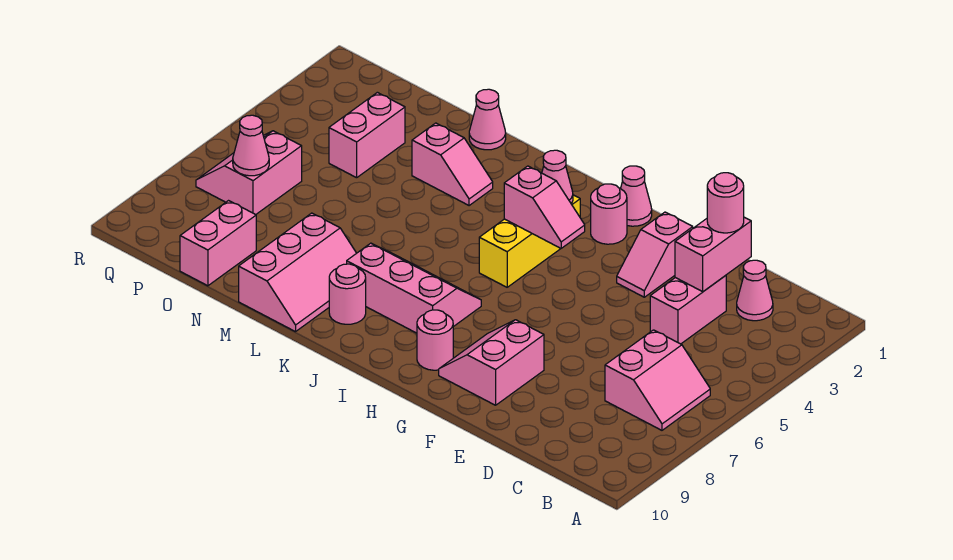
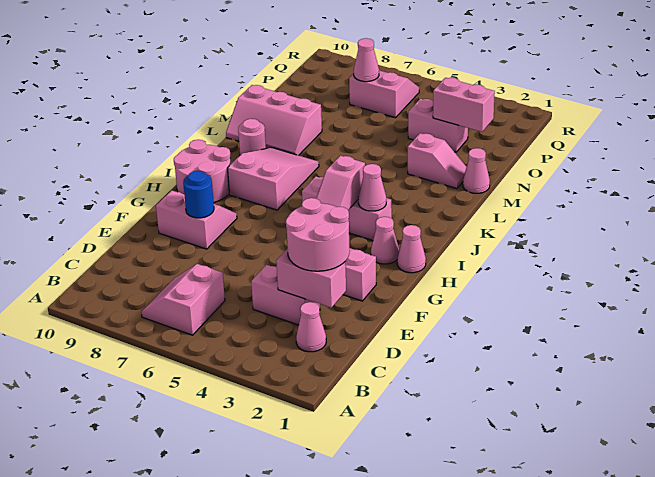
pink slope B6:C7 level 1 top C -> pink slope B6:C7 level 1 top 6
pink round brick D2 level 3 -> pink round brick D2:E3 level 3
none -> blue round brick F8 level 2
pink round brick H2 level 1 -> pink cone H2 level 1
pink round brick H9 level 1 -> pink round brick H9:I10 level 1
yellow brick I3:I5 level 1 -> pink brick I3:I5 level 1
pink slope I7:K8 level 1 top 8 -> pink slope I7:K8 level 1 top I
pink slope L3:M3 level 1 top M -> pink slope M2:M3 level 1 top 3
pink brick O9:O10 level 1 -> pink brick O2:O3 level 2

